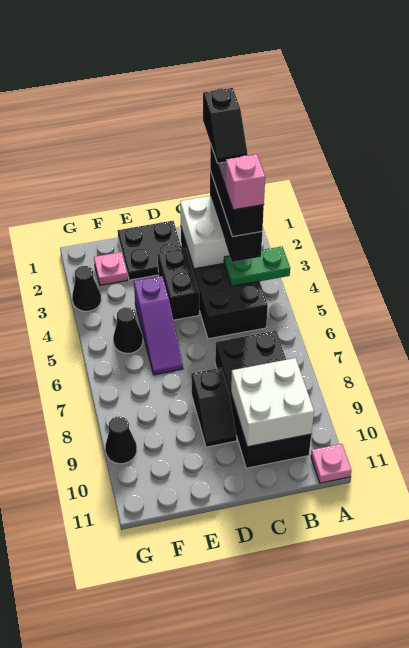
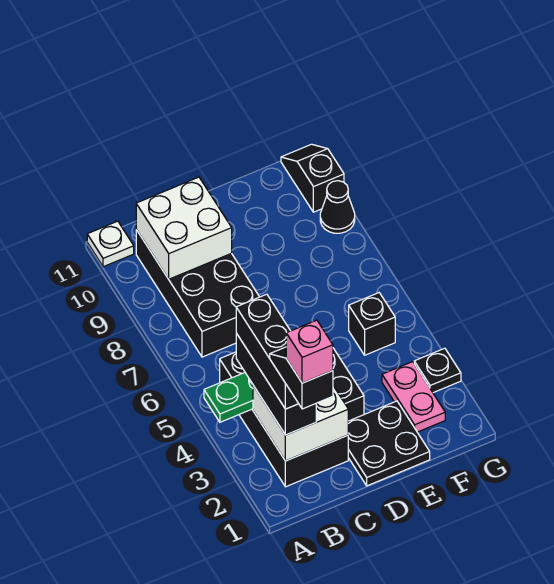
pink plate A11 level 1 -> white plate A11 level 1
pink brick B4 level 5 -> pink brick B1 level 6
black slope D8:D9 level 1 top 8 -> black slope G10:G11 level 1 top 10
purple slope E4:E6 level 1 top 4 -> none
pink plate F2 level 1 -> pink plate F2:F3 level 1
black cone F5 level 1 -> black brick F5 level 1
black cone G3 level 1 -> black plate G3 level 1

